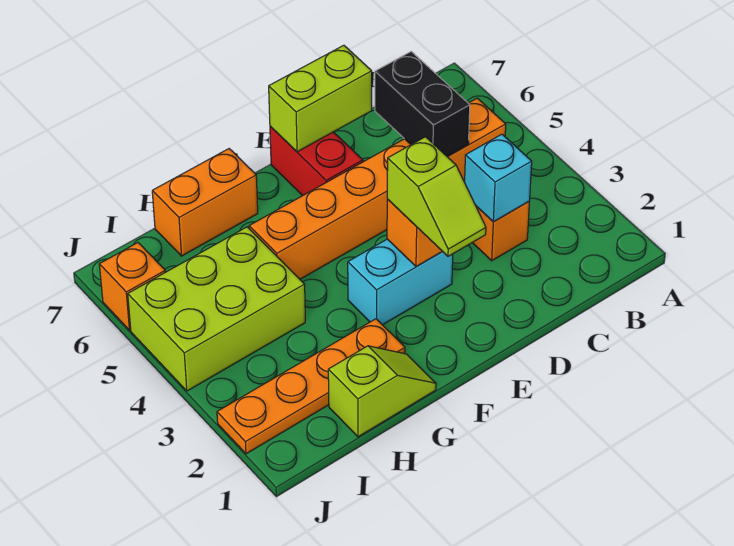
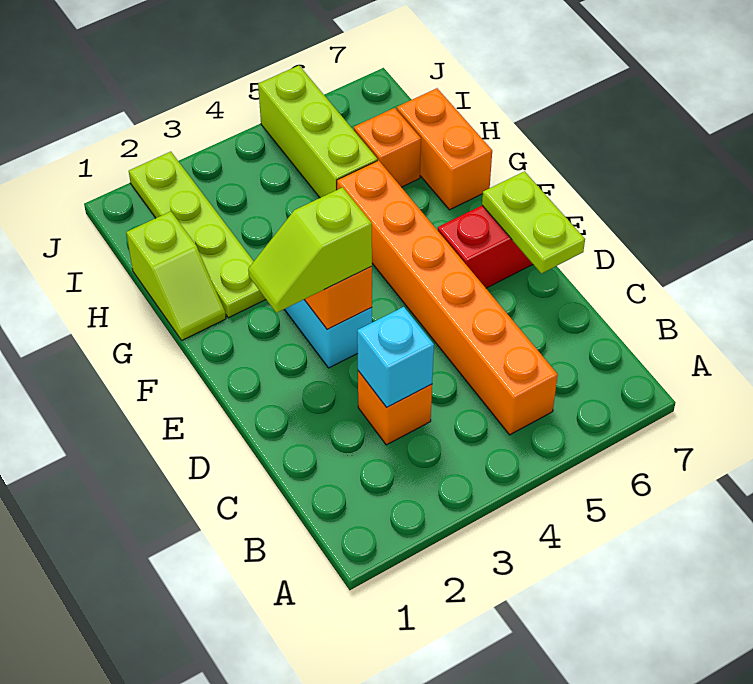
black brick C5:C6 level 2 -> none
lime brick D7:E7 level 2 -> lime plate D7:E7 level 2
orange plate G2:J2 level 1 -> lime plate G2:J2 level 1
lime brick H4:J5 level 1 -> lime brick H5:J5 level 1
orange brick J6 level 1 -> orange brick H6 level 1

